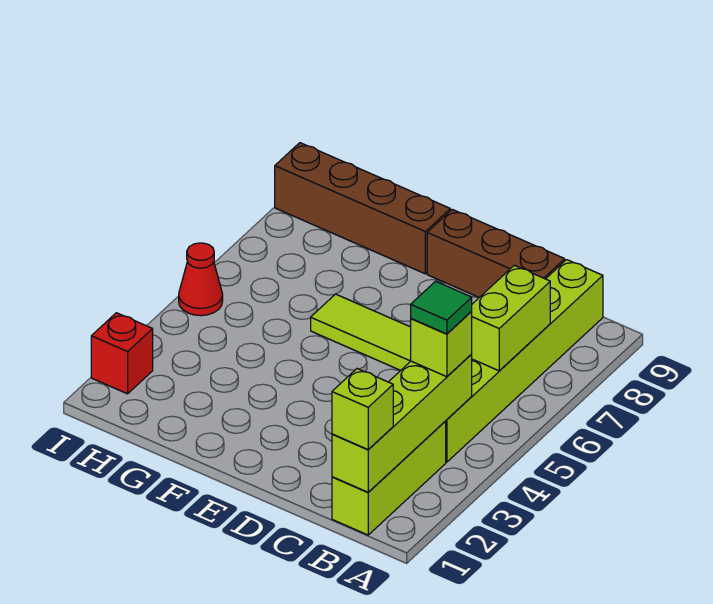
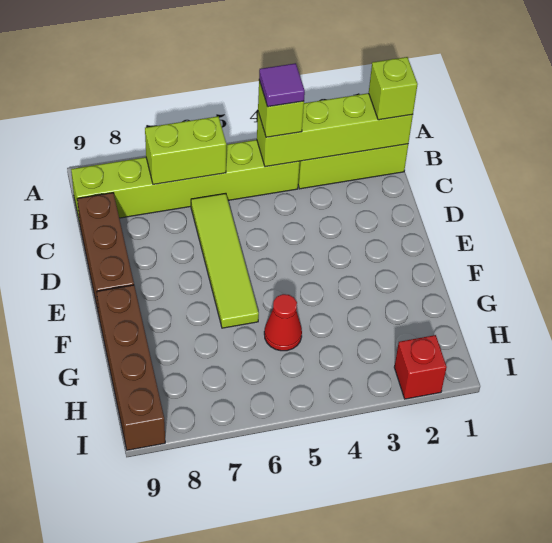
green tile B4 level 4 -> purple tile B4 level 4
red cone I5 level 1 -> red cone G5 level 1

